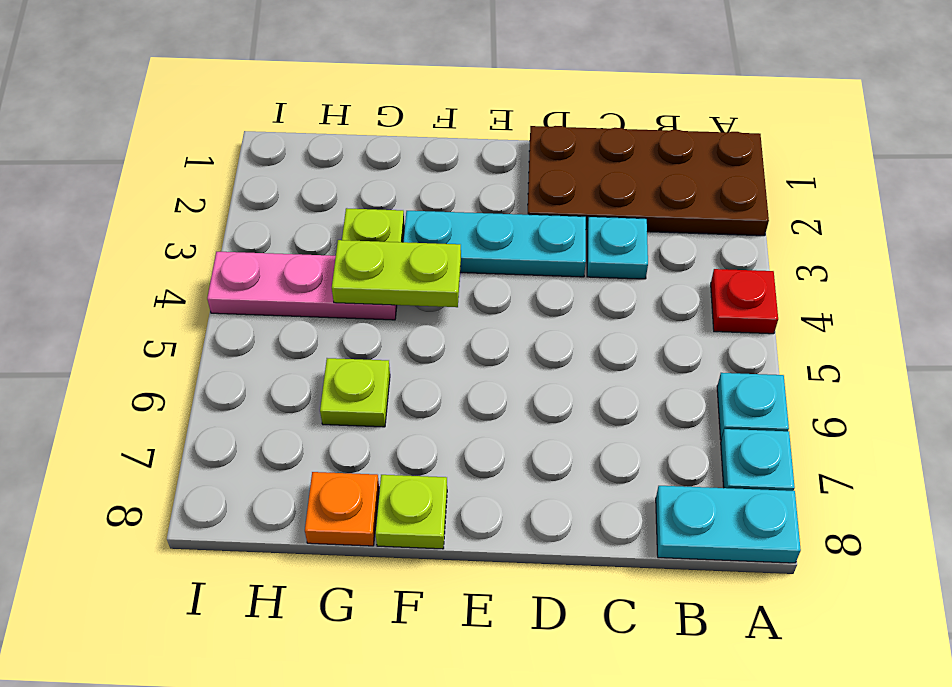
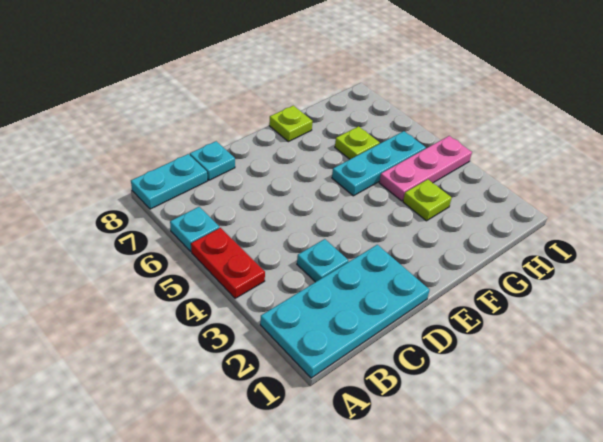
brown plate A1:D2 level 1 -> cyan plate A1:D2 level 1
red plate A4 level 1 -> red plate A4:A5 level 1
cyan plate A7 level 1 -> cyan plate C8 level 1
cyan plate D3:F3 level 1 -> cyan plate F5:H5 level 1
lime plate F4:G4 level 2 -> none
orange plate G8 level 1 -> none

